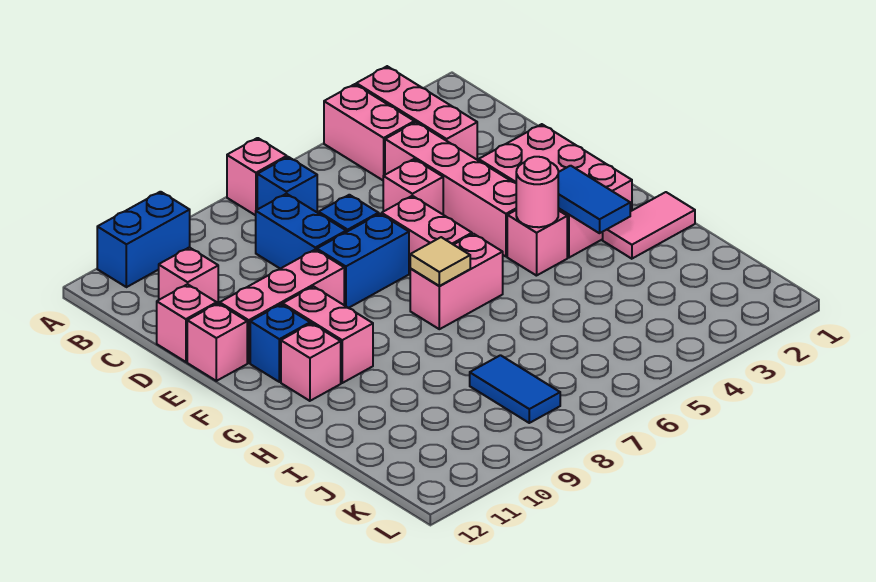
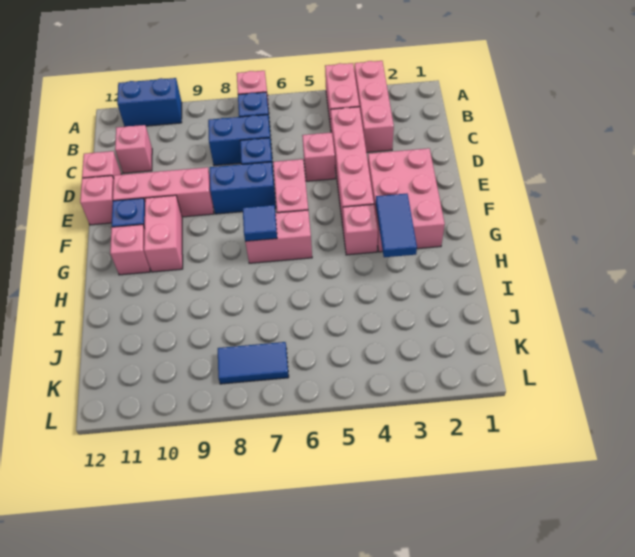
blue brick C8:D8 level 1 -> blue brick C7:C8 level 1
pink round brick G4 level 2 -> none
tan tile G7 level 2 -> blue tile G7 level 2
pink tile H1:H2 level 1 -> none
blue tile J8:K8 level 1 -> blue tile K7:K8 level 1

